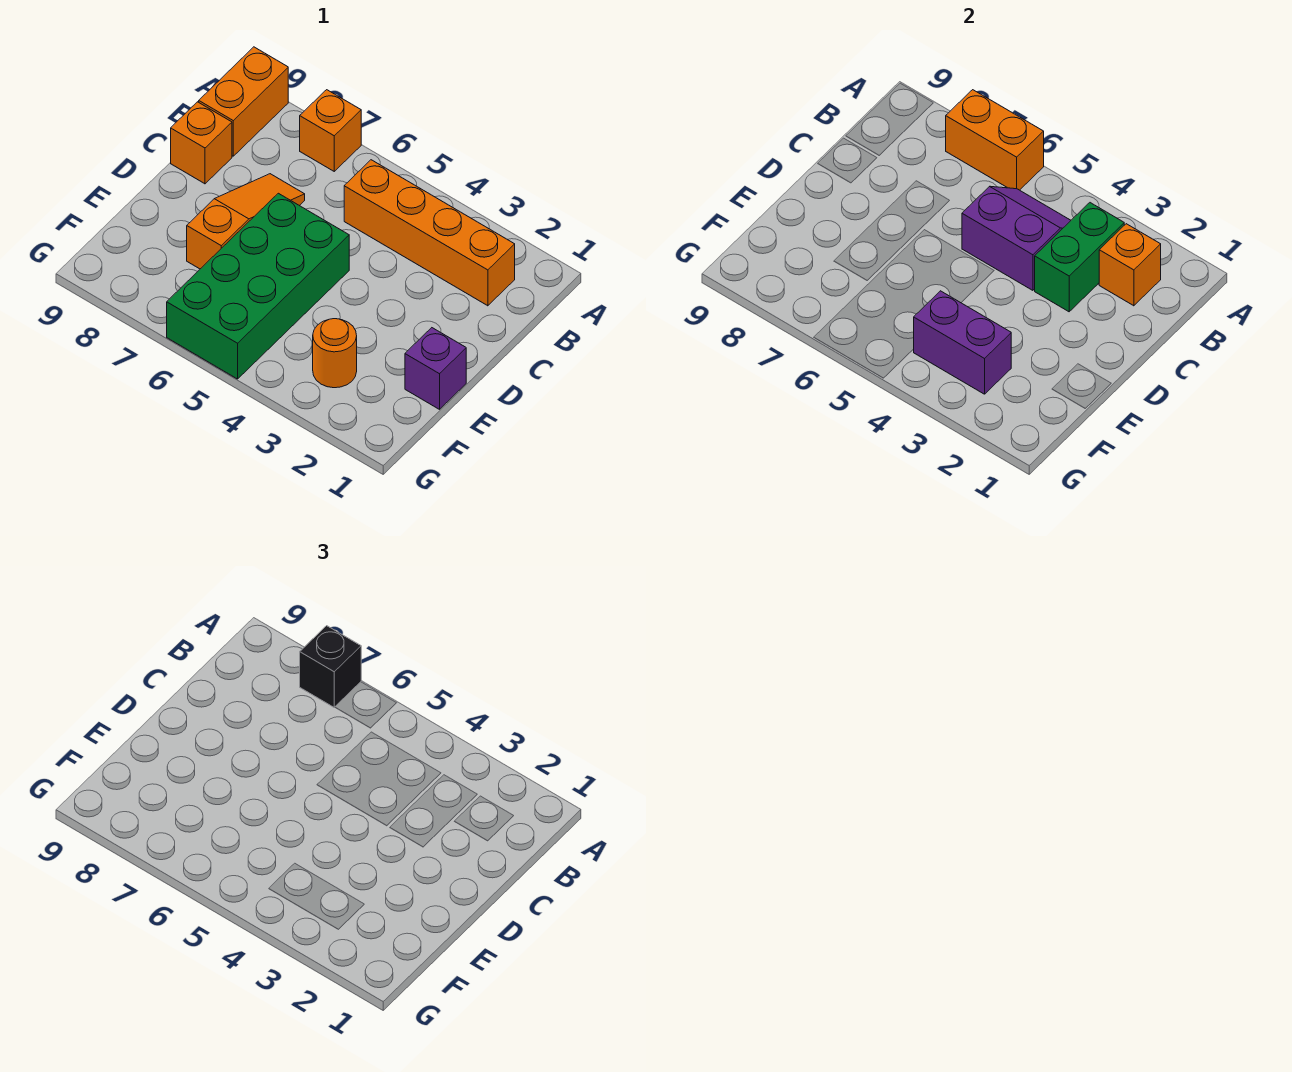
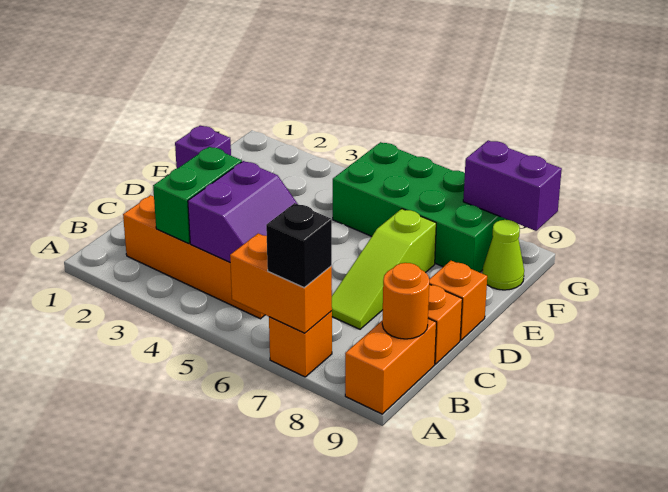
orange brick B2 level 2 -> orange brick D9 level 1
purple slope B4:C5 level 2 top C -> purple slope B4:C5 level 2 top 4
orange slope C7:E7 level 1 top E -> lime slope C7:E7 level 1 top E
green brick D5:G6 level 1 -> green brick F5:G8 level 1
orange round brick F3 level 1 -> orange round brick B9 level 2
purple brick F3:F4 level 2 -> purple brick G8:G9 level 2
none -> lime cone F9 level 1

